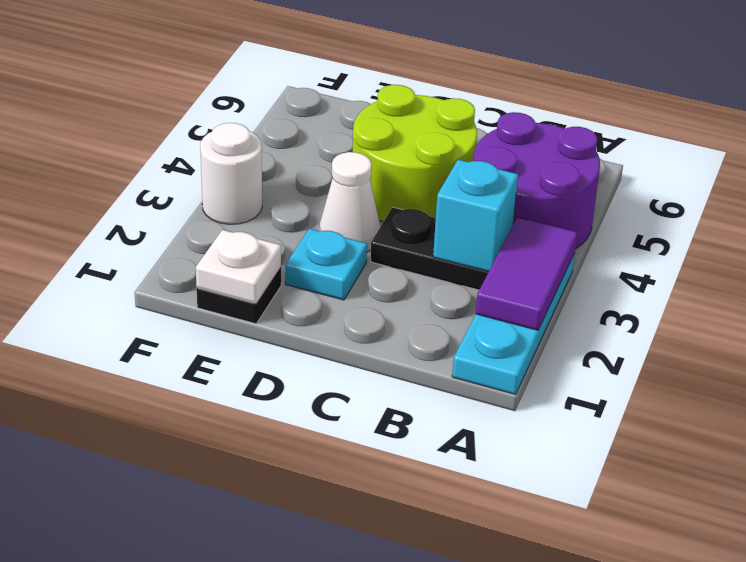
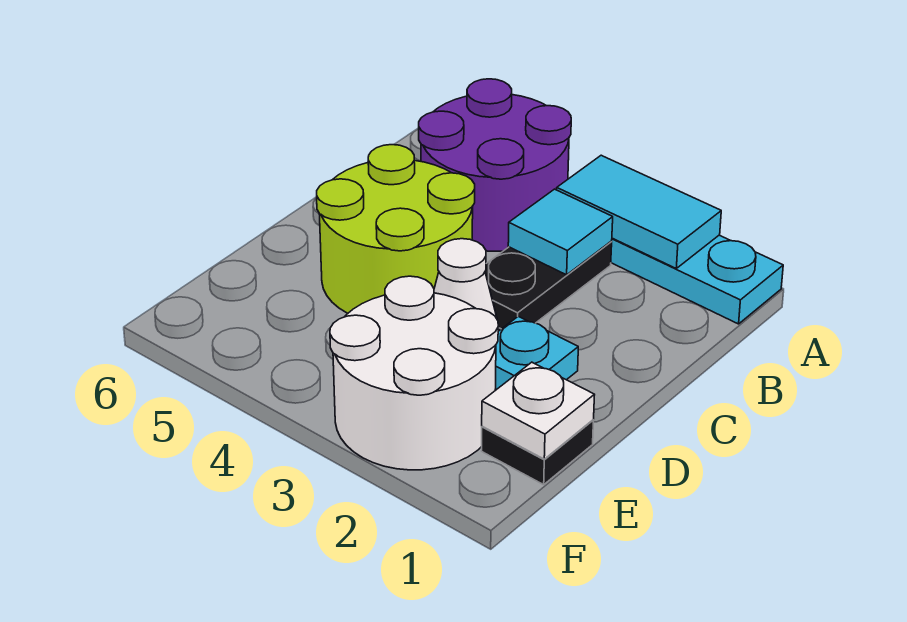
purple tile A2:A3 level 2 -> cyan tile A2:A3 level 2
cyan brick B3 level 2 -> cyan tile B3 level 2
white round brick F3 level 1 -> white round brick E2:F3 level 1

